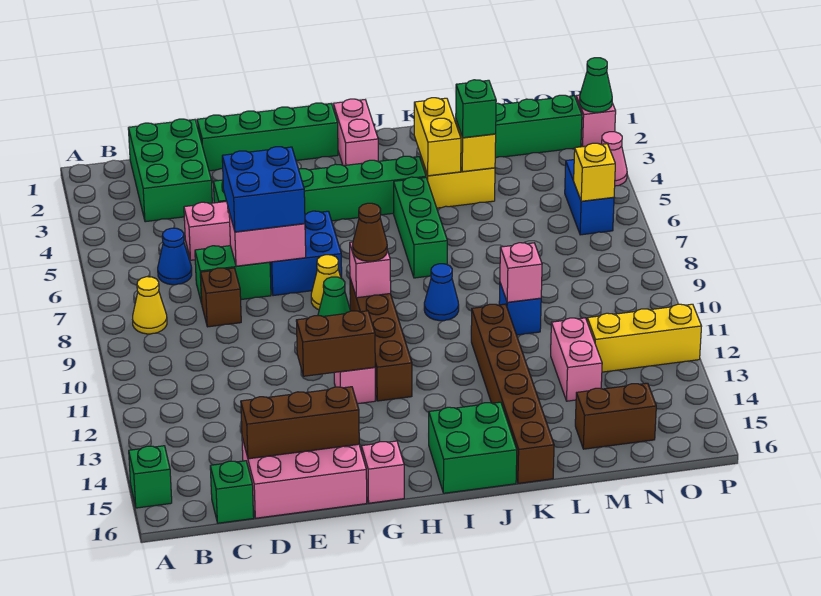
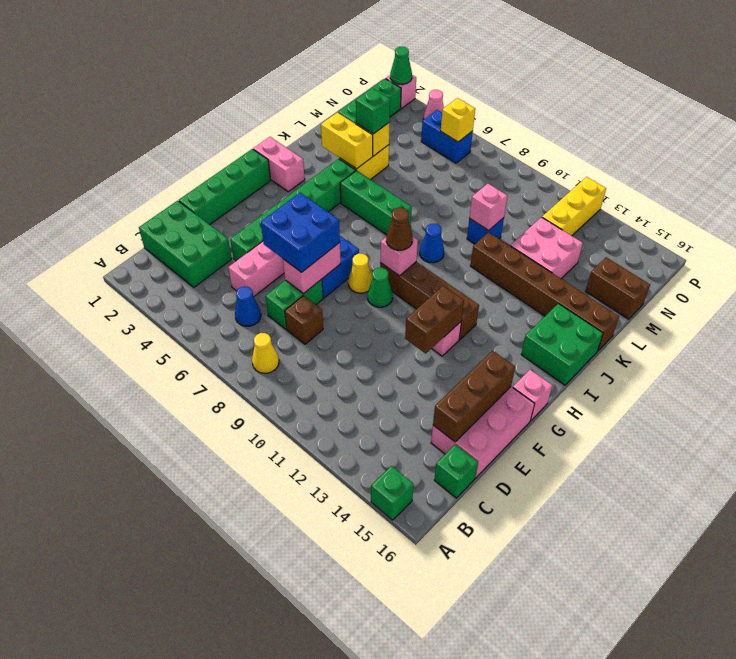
pink brick M12:M13 level 1 -> pink brick L12:M13 level 1
brown brick M15:N15 level 1 -> brown brick M15:M16 level 1

